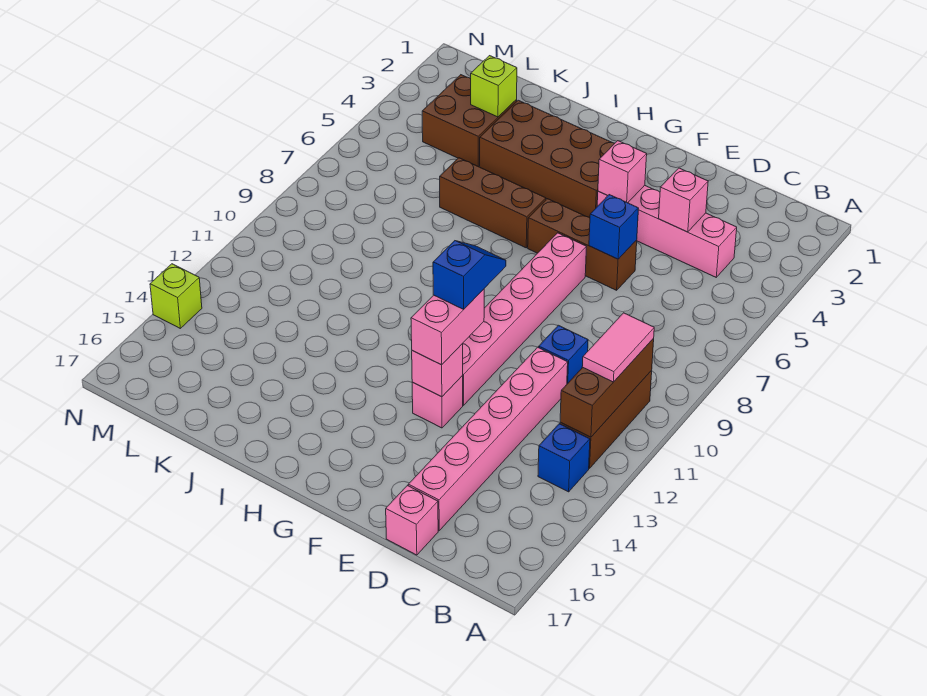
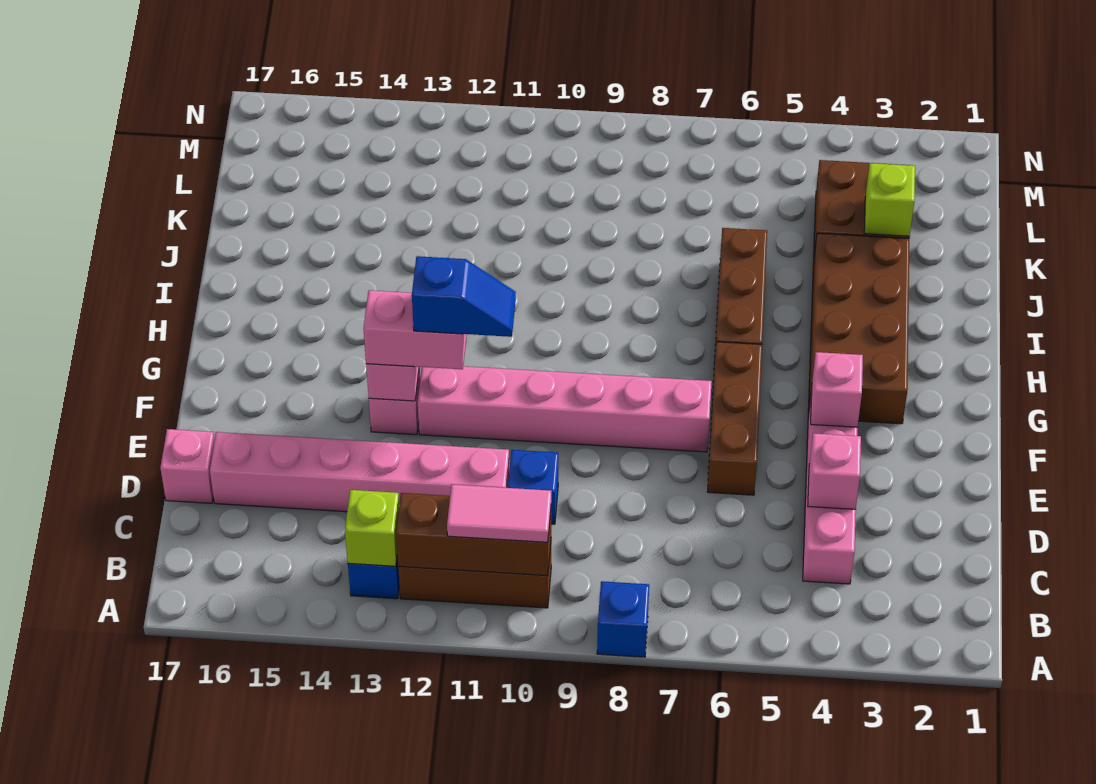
blue brick E6 level 2 -> blue brick A8 level 1
lime brick N14 level 1 -> lime brick B13 level 2

